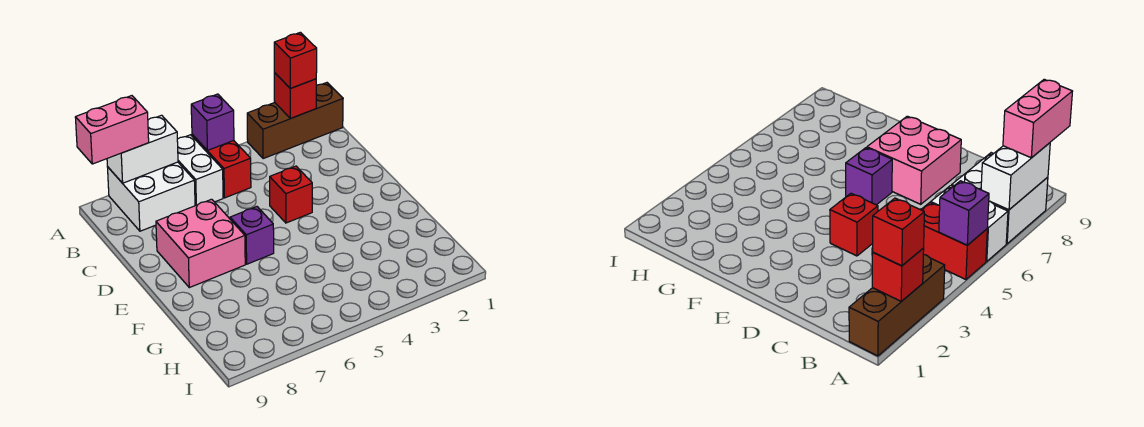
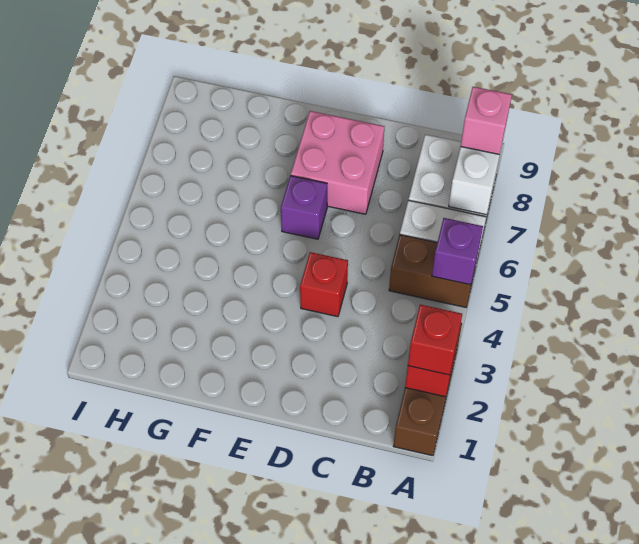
red brick A5:B5 level 1 -> brown brick A5:B5 level 1
pink brick A8:A9 level 3 -> pink brick A8 level 3

